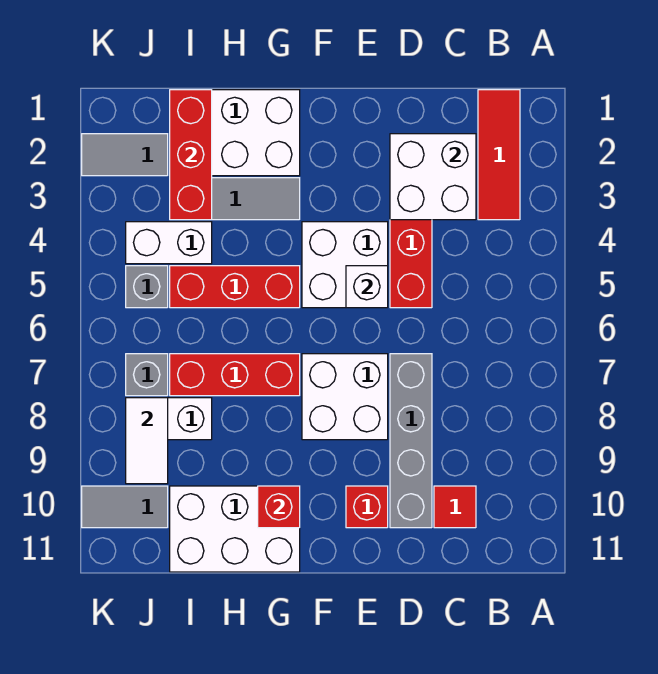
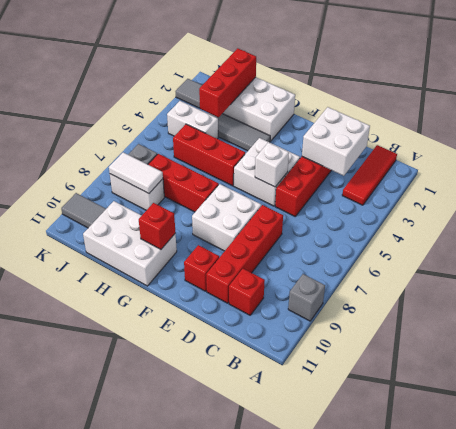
red tile C10 level 1 -> red brick C10 level 1
grey brick D7:D10 level 1 -> red brick D7:D10 level 1
grey brick J5 level 1 -> grey brick A9 level 1
white tile J8:J9 level 2 -> white tile I8:J8 level 2

